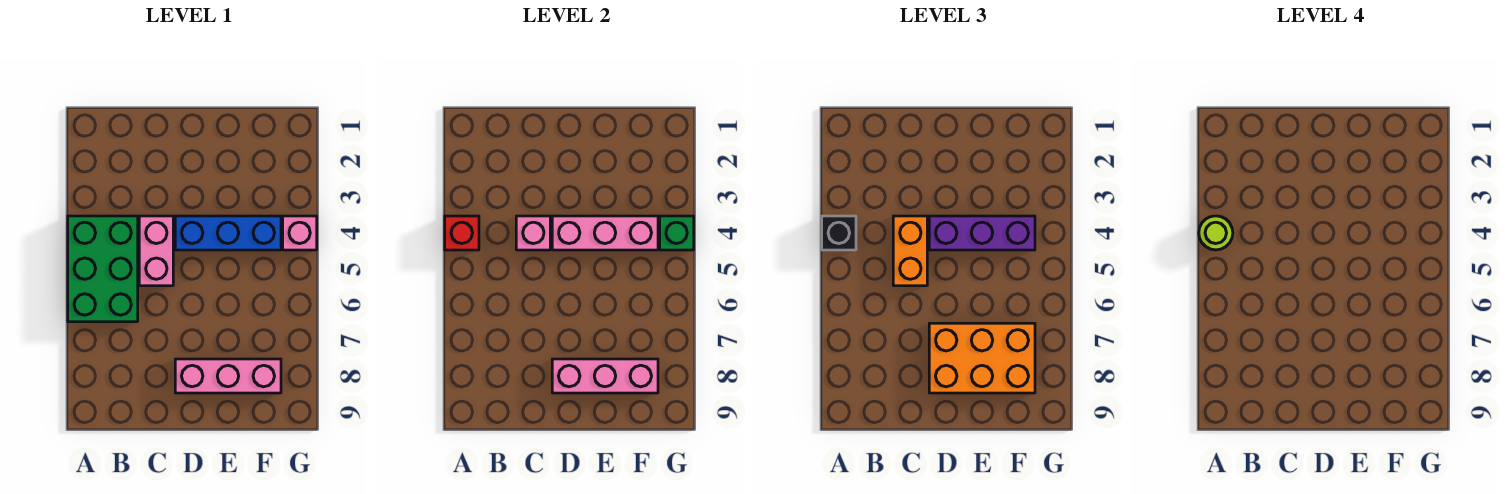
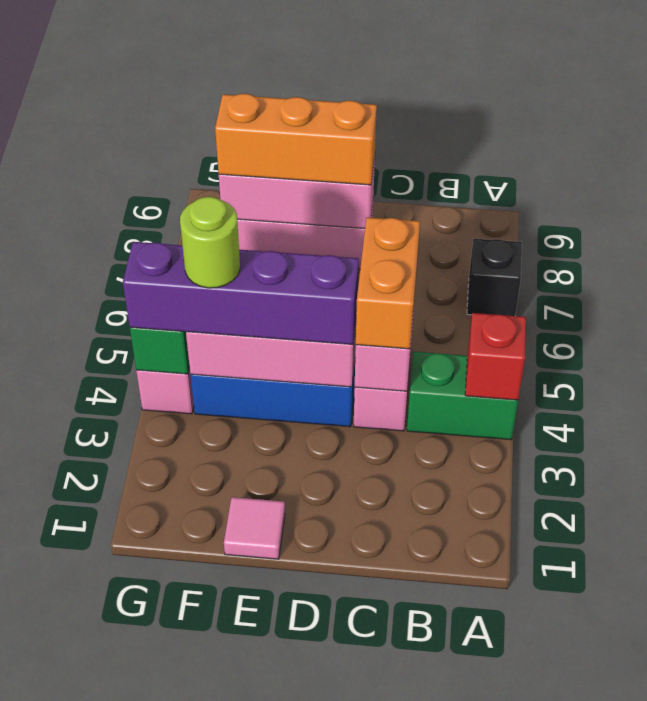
green brick A4:B6 level 1 -> green brick A4:B4 level 1
black brick A4 level 3 -> black brick A7 level 1
lime round brick A4 level 4 -> lime round brick F4 level 4
purple brick D4:F4 level 3 -> purple brick D4:G4 level 3
orange brick D7:F8 level 3 -> orange brick D8:F8 level 3
none -> pink tile E1 level 1

